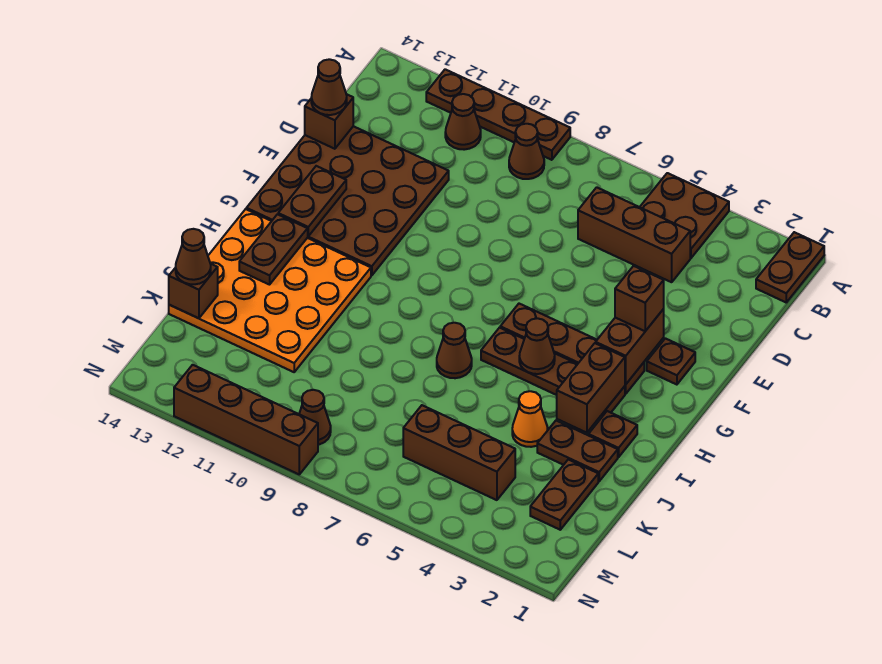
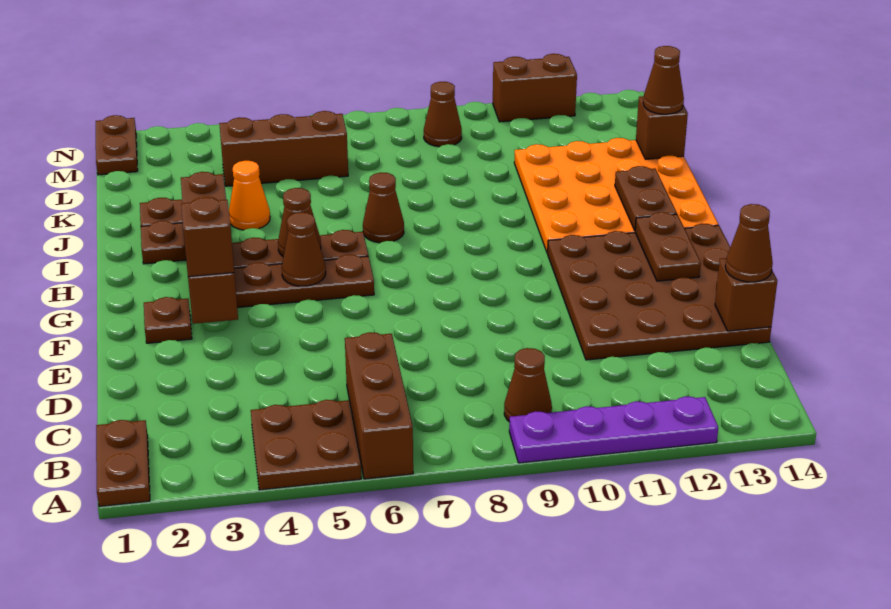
brown plate A9:A12 level 1 -> purple plate A9:A12 level 1
brown cone B11 level 1 -> brown cone G5 level 2
brown brick C4:C6 level 1 -> brown brick A6:C6 level 1
brown plate K2:L2 level 1 -> brown plate M1:N1 level 1
brown brick N9:N12 level 1 -> brown brick N11:N12 level 1

